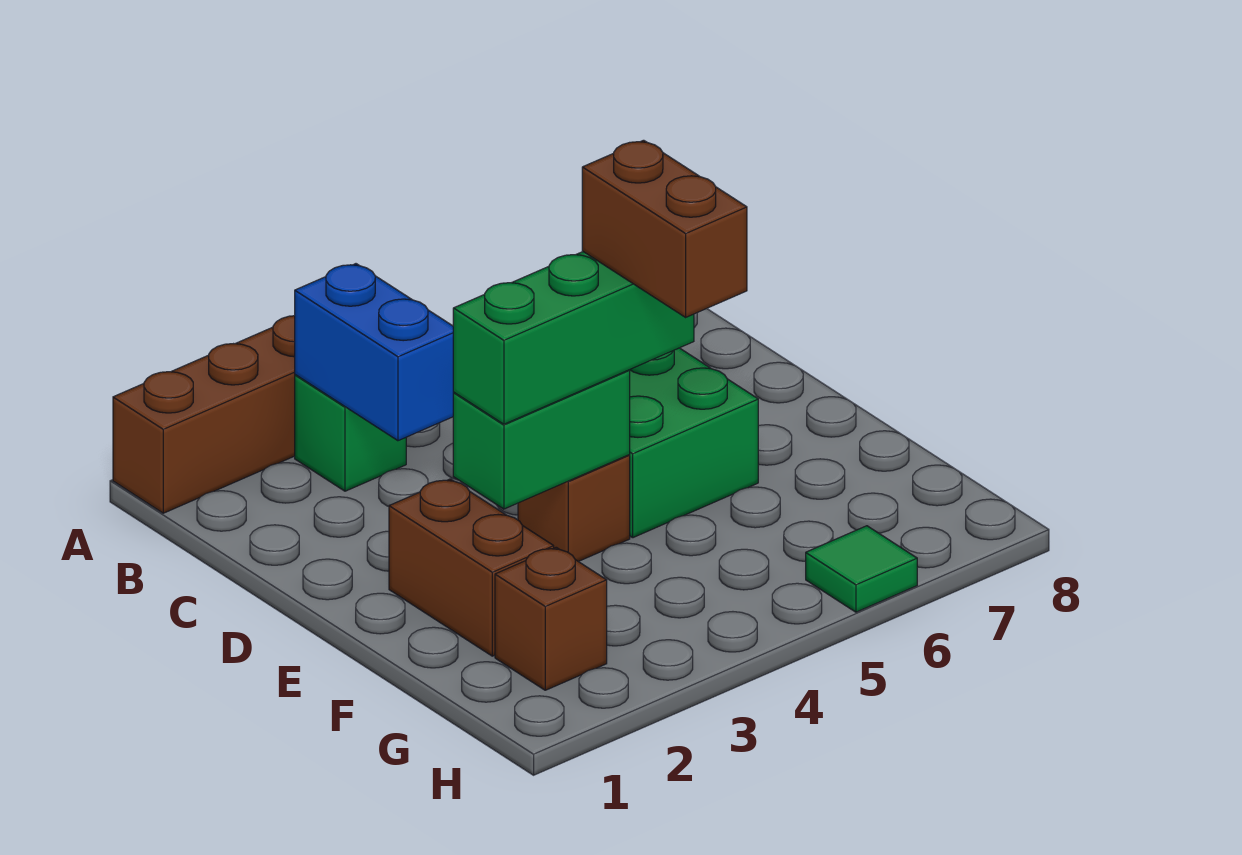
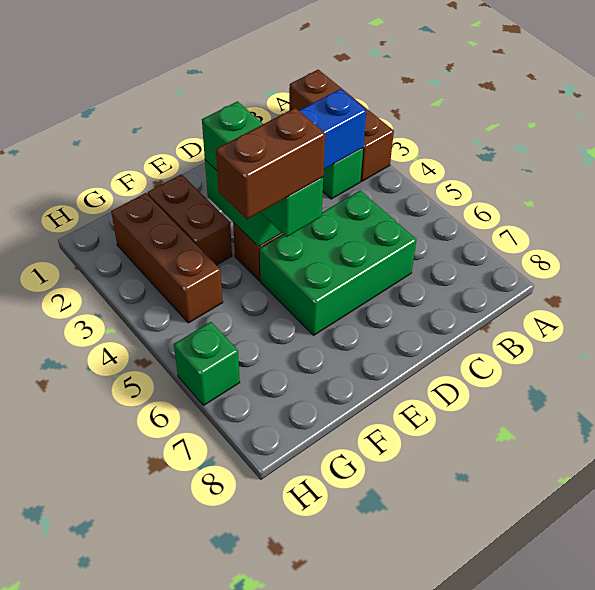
brown brick E2:F2 level 1 -> brown brick F2:F3 level 1
brown brick G2 level 1 -> brown brick G2:G4 level 1
green tile H6 level 1 -> green brick H6 level 1

